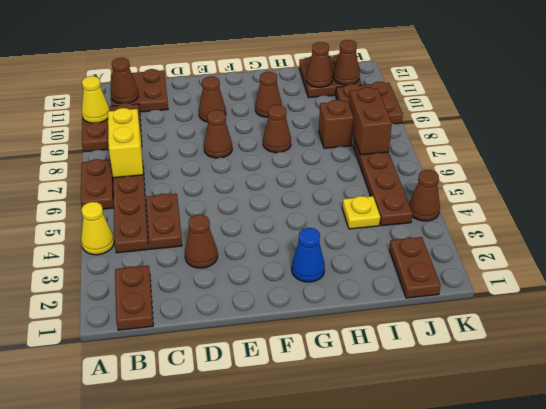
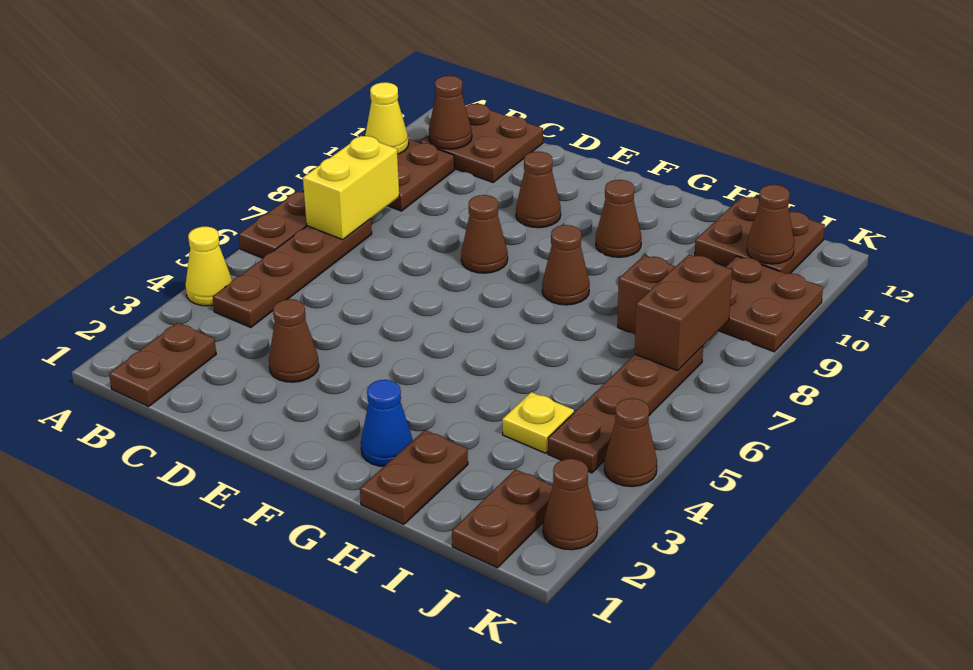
brown plate C4:C5 level 1 -> brown plate H1:H2 level 1
brown cone I11 level 2 -> brown cone K2 level 1

